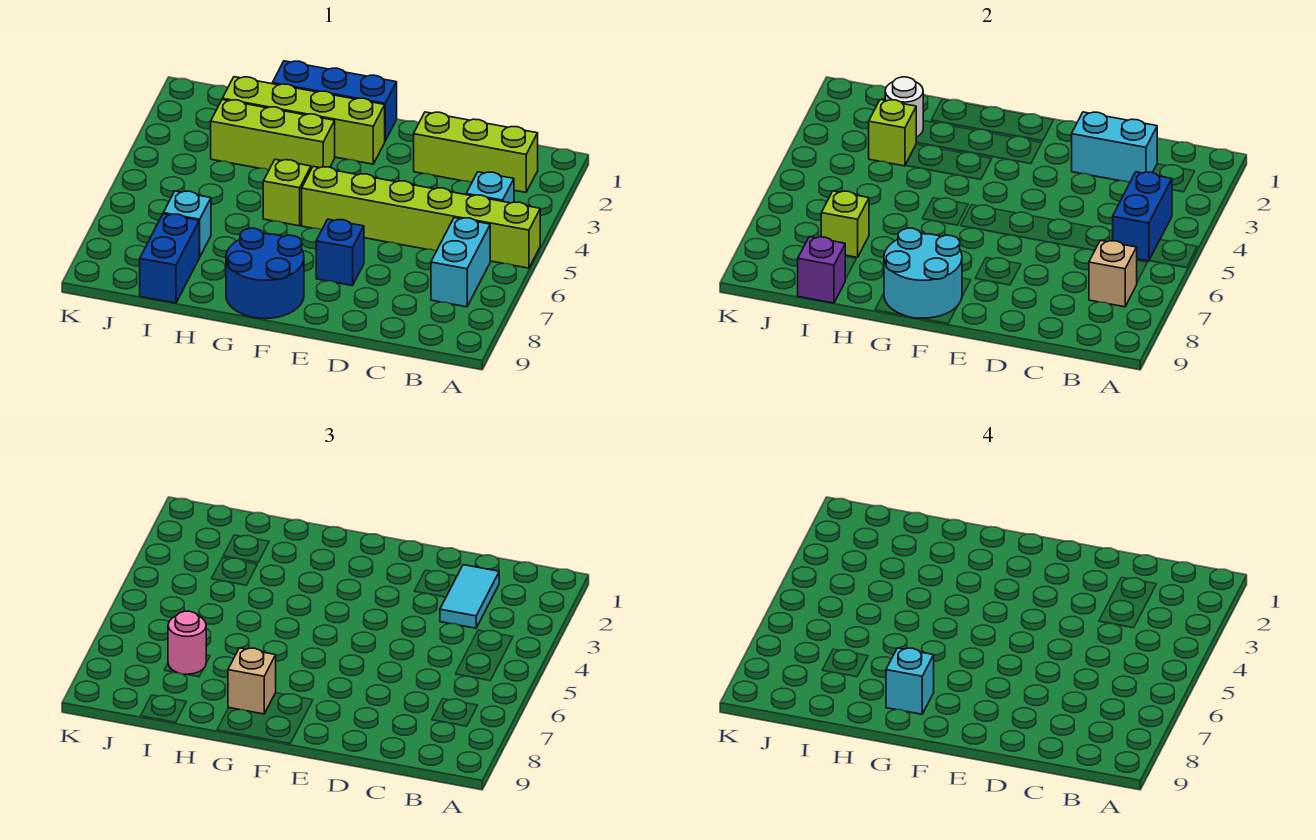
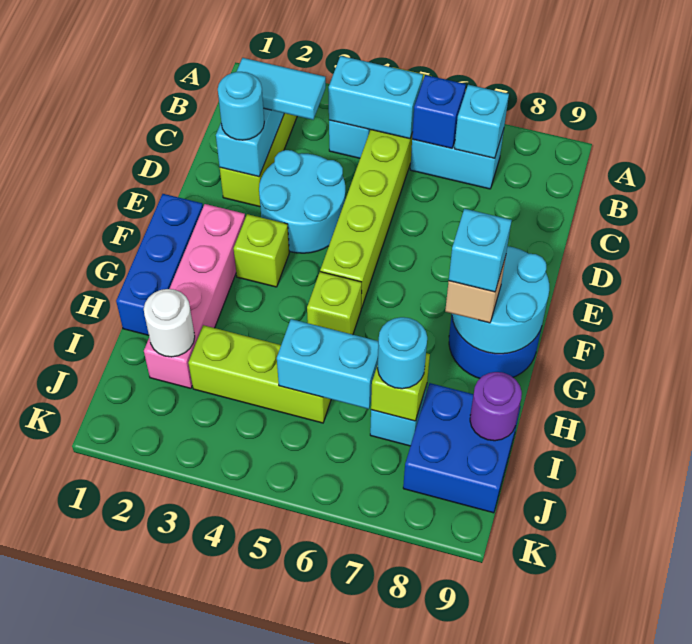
blue brick B4:B5 level 2 -> cyan brick B4:B5 level 2
tan brick B7 level 2 -> cyan brick B7 level 2
none -> cyan round brick D2 level 3
none -> cyan round brick D3:E4 level 1
blue brick E7 level 1 -> blue brick B6 level 2
lime brick F2:I2 level 1 -> pink brick F2:I2 level 1
lime brick G3:I3 level 1 -> lime brick I3:I5 level 1
lime brick I3 level 2 -> lime brick F3 level 1
none -> cyan brick I5:I6 level 2
pink round brick I7 level 3 -> cyan round brick I7 level 3
blue brick I8:I9 level 1 -> blue brick I8:J9 level 1
purple brick I9 level 2 -> purple round brick I9 level 2

